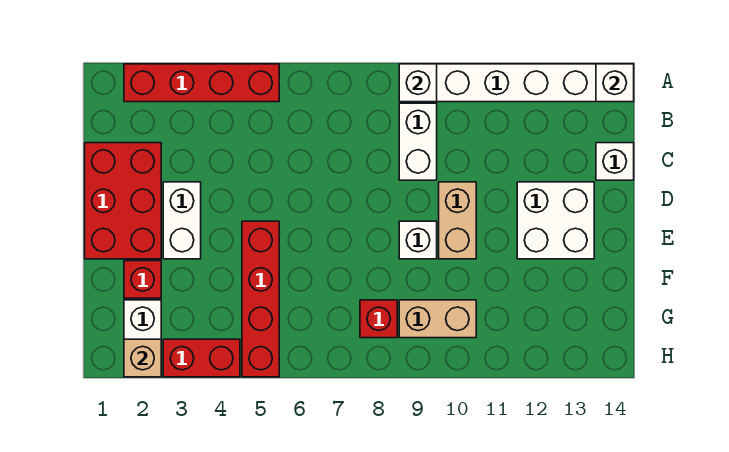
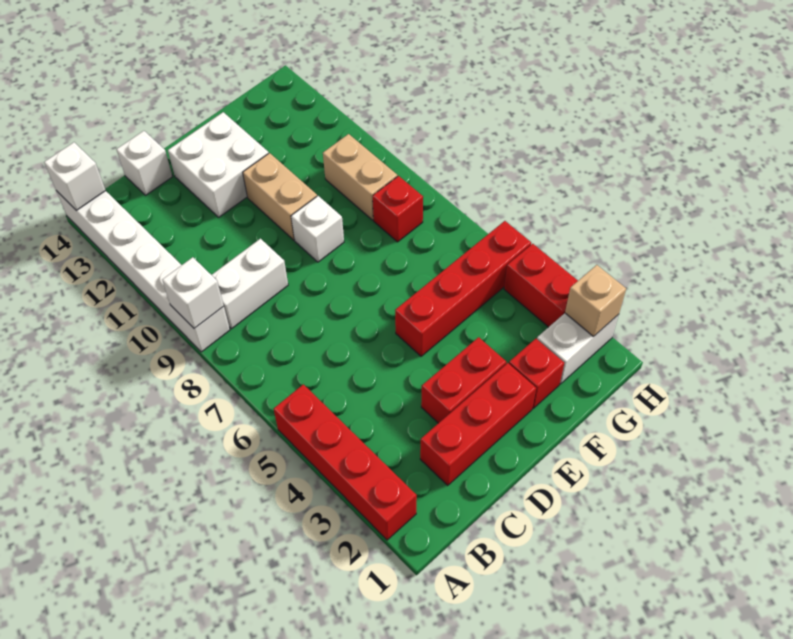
red brick C1:E2 level 1 -> red brick C2:E2 level 1
white brick D3:E3 level 1 -> red brick D3:E3 level 1
tan brick D10:E10 level 1 -> tan brick E10:E11 level 1

